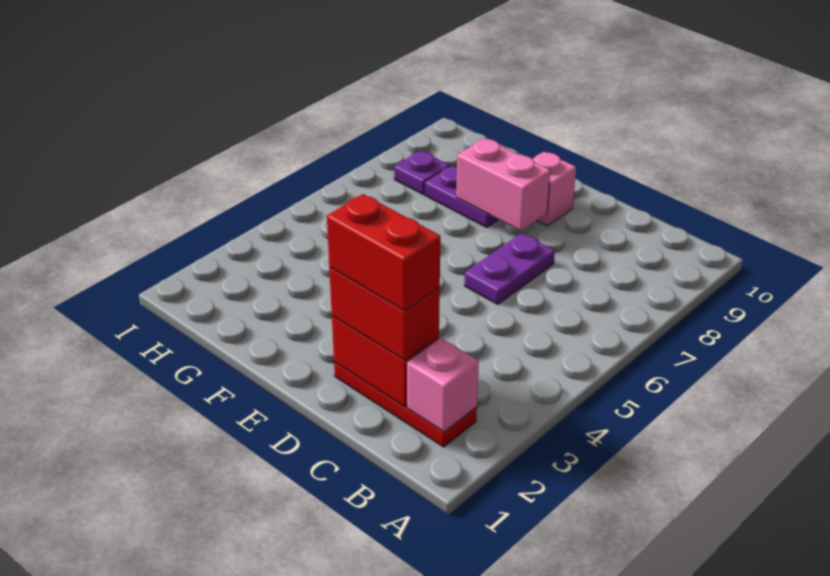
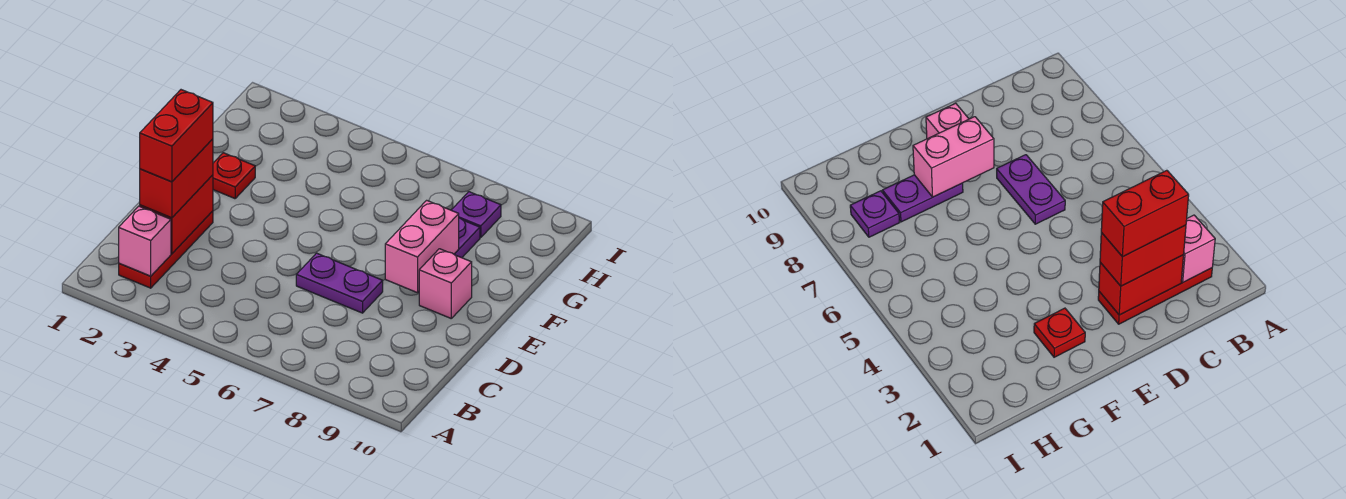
none -> red plate F2 level 1

